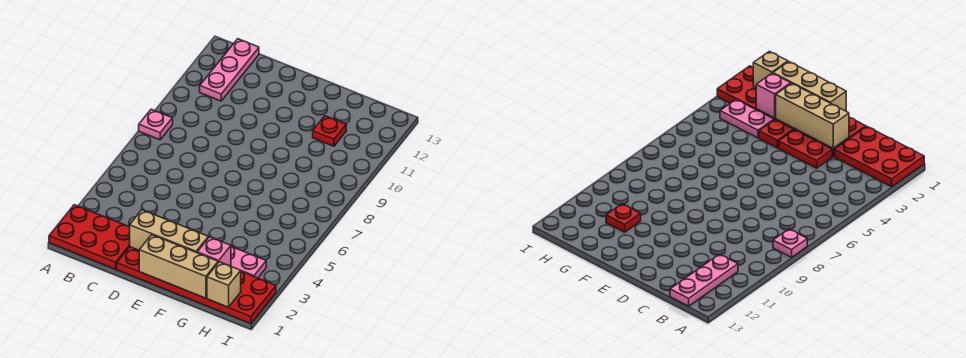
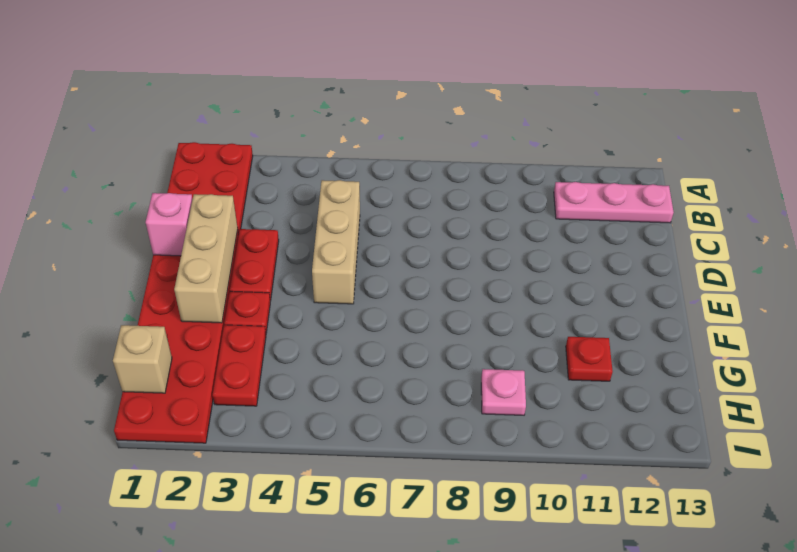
pink plate A8 level 1 -> pink plate H9 level 1
tan brick E1:G1 level 2 -> tan brick C5:E5 level 1
pink brick G2 level 2 -> pink brick D1 level 2
pink plate G3:H3 level 1 -> red plate G3:H3 level 1

